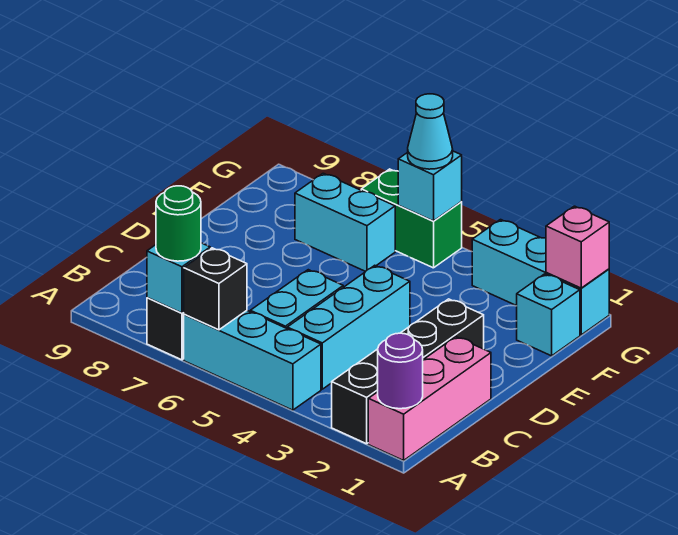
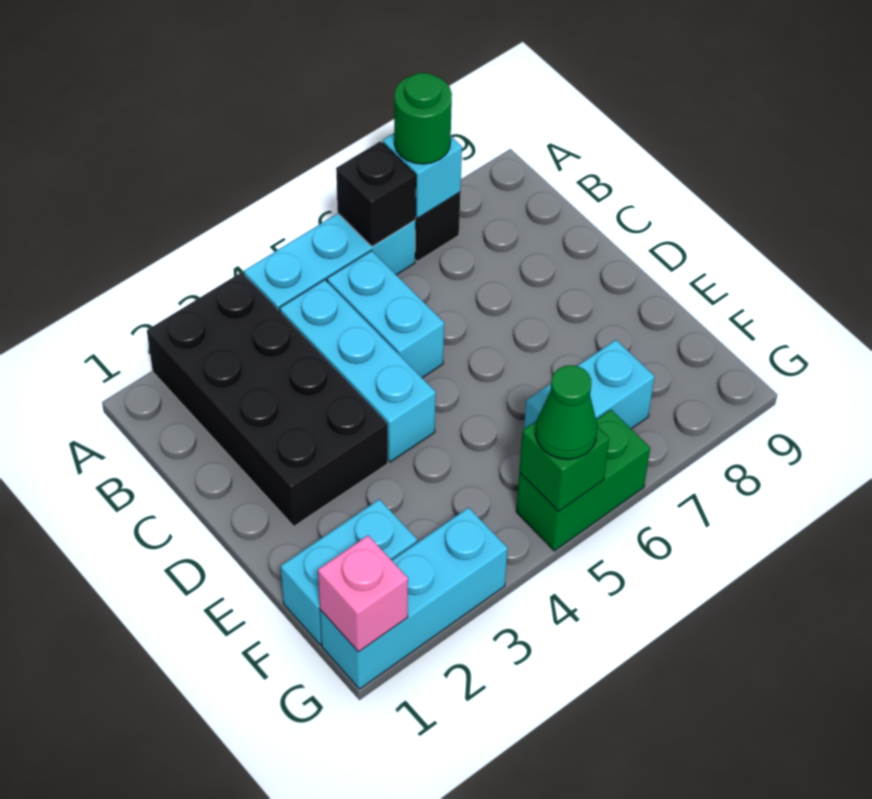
pink brick A1:C1 level 1 -> none
purple round brick A1 level 2 -> none
black brick A2:D2 level 1 -> black brick A2:D3 level 1
cyan brick F1 level 1 -> cyan brick F1:F2 level 1
cyan brick G5 level 2 -> green brick G5 level 2
cyan cone G5 level 3 -> green cone G5 level 3

